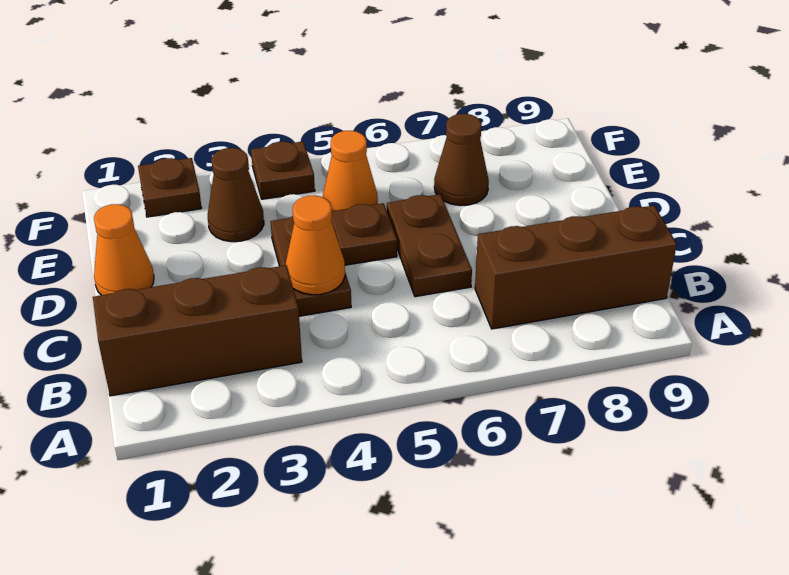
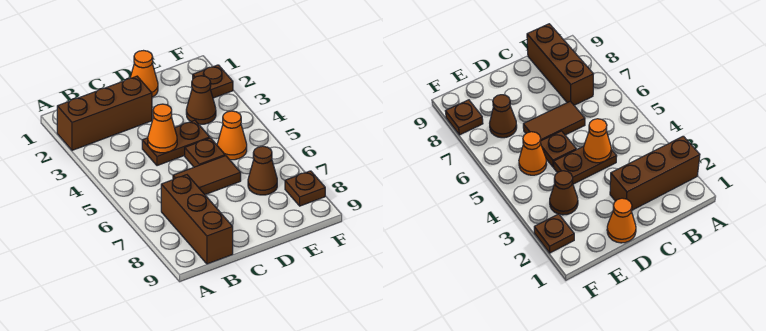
brown brick B1:B3 level 1 -> brown brick A2:C2 level 1
brown plate C6:D6 level 1 -> brown tile C6:D6 level 1
brown plate F4 level 1 -> brown plate F8 level 1

